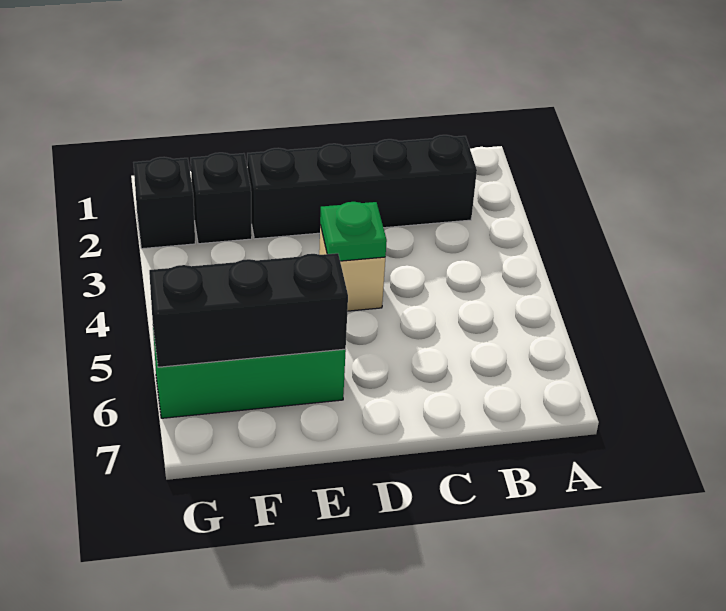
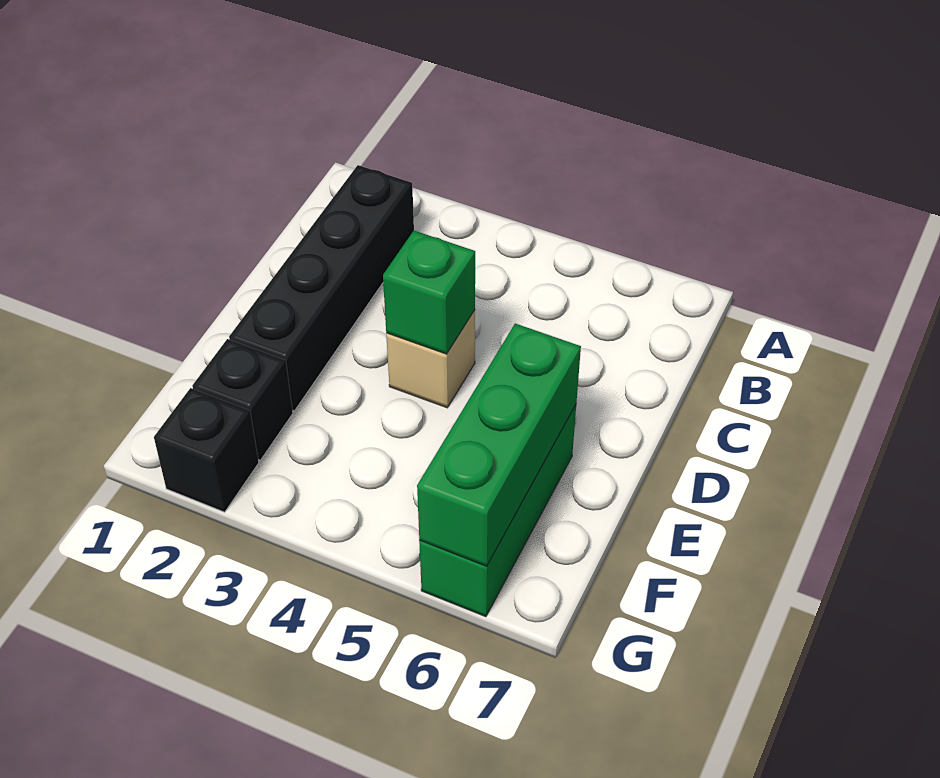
green plate D4 level 2 -> green brick D4 level 2
black brick E6:G6 level 2 -> green brick E6:G6 level 2

